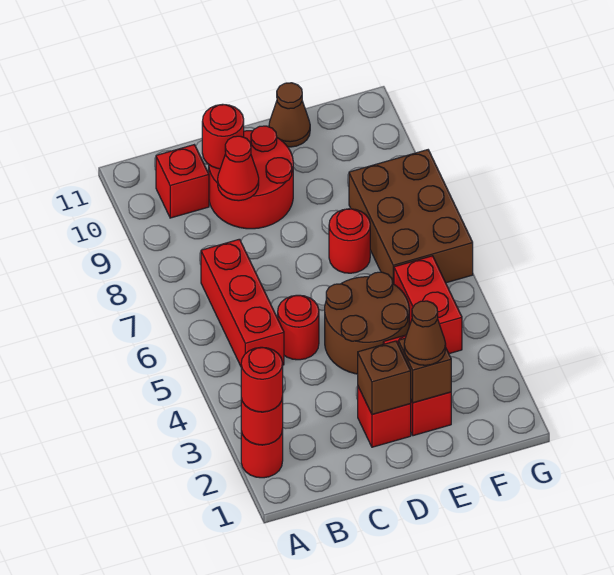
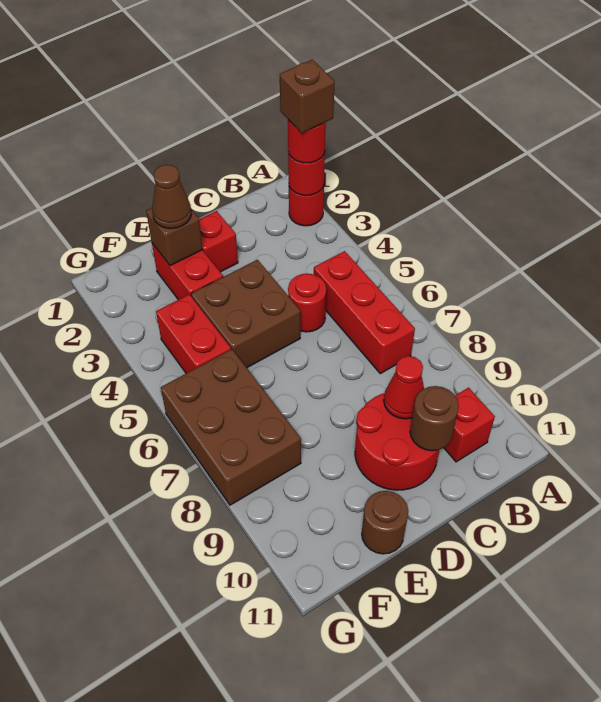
red round brick C10 level 2 -> brown round brick C10 level 2
brown brick D2 level 2 -> brown brick A2 level 4
brown round brick D4:E5 level 1 -> brown brick D4:E5 level 1
red round brick E7 level 1 -> none
brown cone E11 level 1 -> brown round brick E11 level 1

